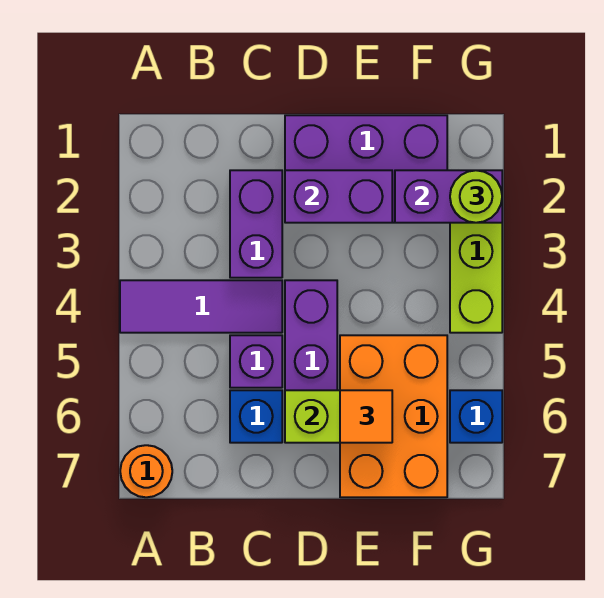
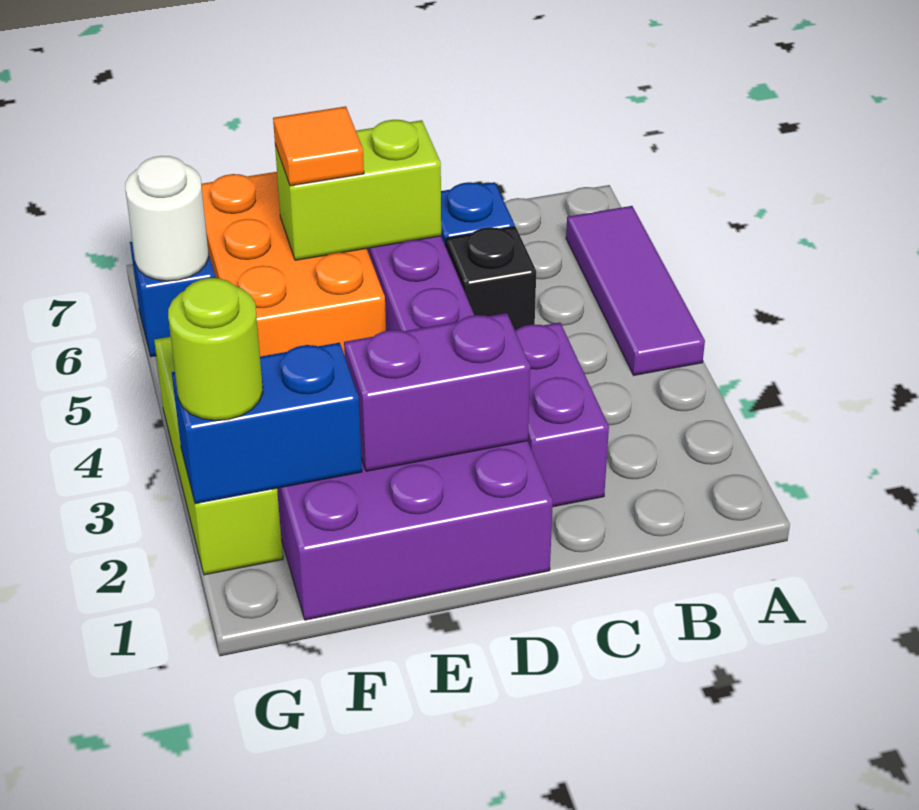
purple tile A4:C4 level 1 -> purple tile A4:A6 level 1
orange round brick A7 level 1 -> none
purple brick C5 level 1 -> black brick C5 level 1
purple brick F2:G2 level 2 -> blue brick F2:G2 level 2
none -> white round brick G6 level 2

